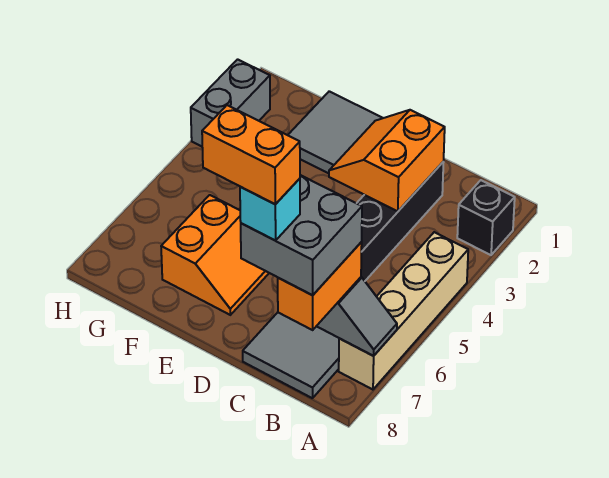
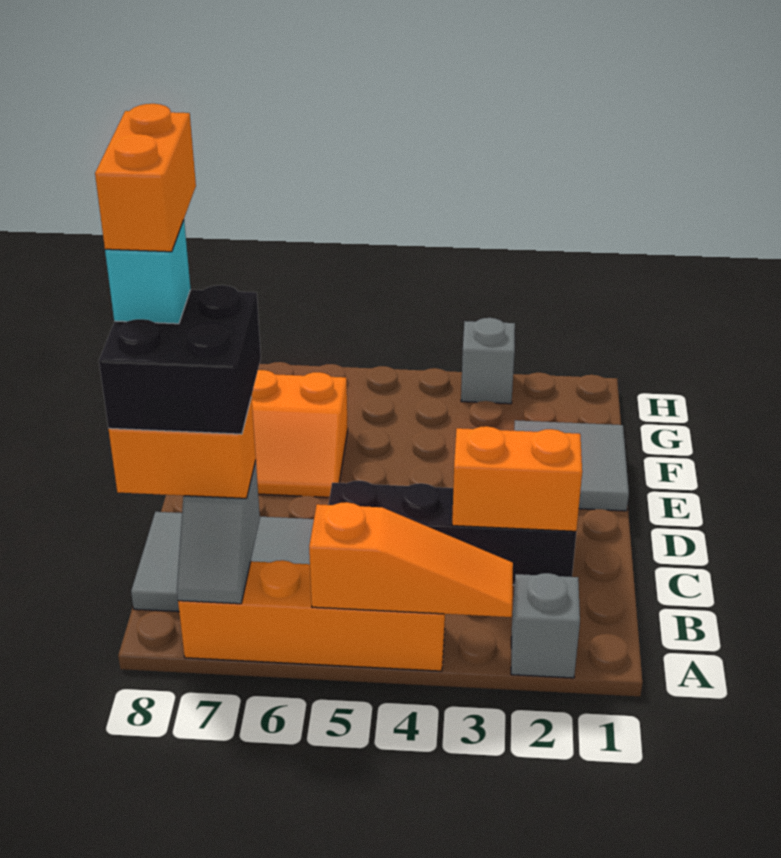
black brick A2 level 1 -> grey brick A2 level 1
none -> orange slope A3:A5 level 2 top 5
tan brick A4:A7 level 1 -> orange brick A4:A7 level 1
grey brick B7:C8 level 4 -> black brick B7:C8 level 4
grey brick H2:H3 level 1 -> grey brick H3 level 1

